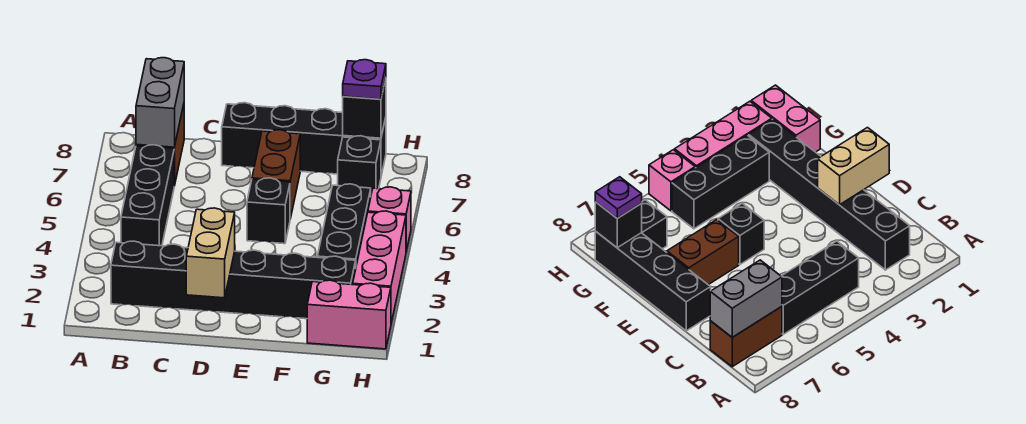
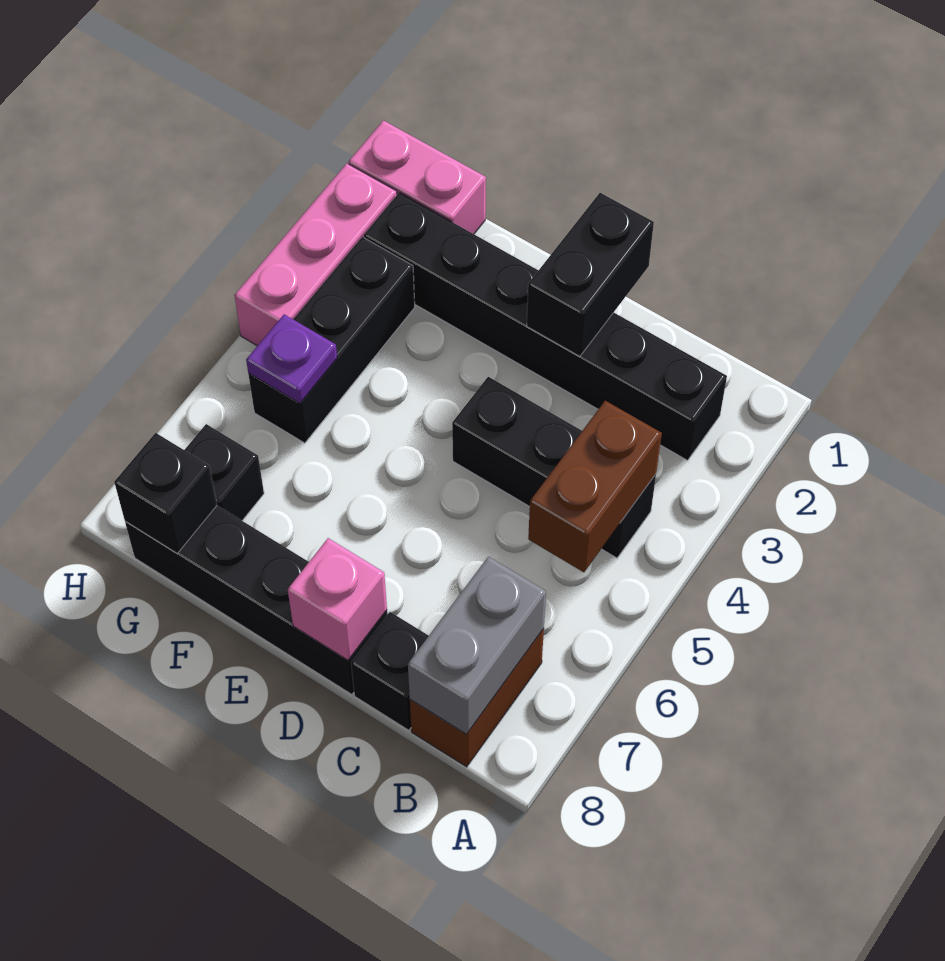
black brick B4:B6 level 1 -> black brick B4:D4 level 1
tan brick D1:D2 level 2 -> black brick D1:D2 level 2
black brick E5 level 1 -> black brick C8 level 1
brown brick E6:E7 level 1 -> brown brick B4:B5 level 2
purple plate G8 level 3 -> purple plate G5 level 2
pink brick H5 level 1 -> pink brick D8 level 2

